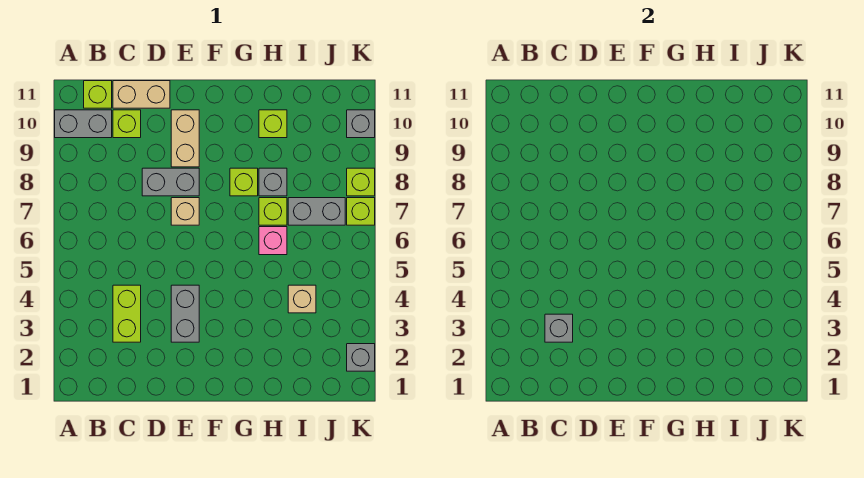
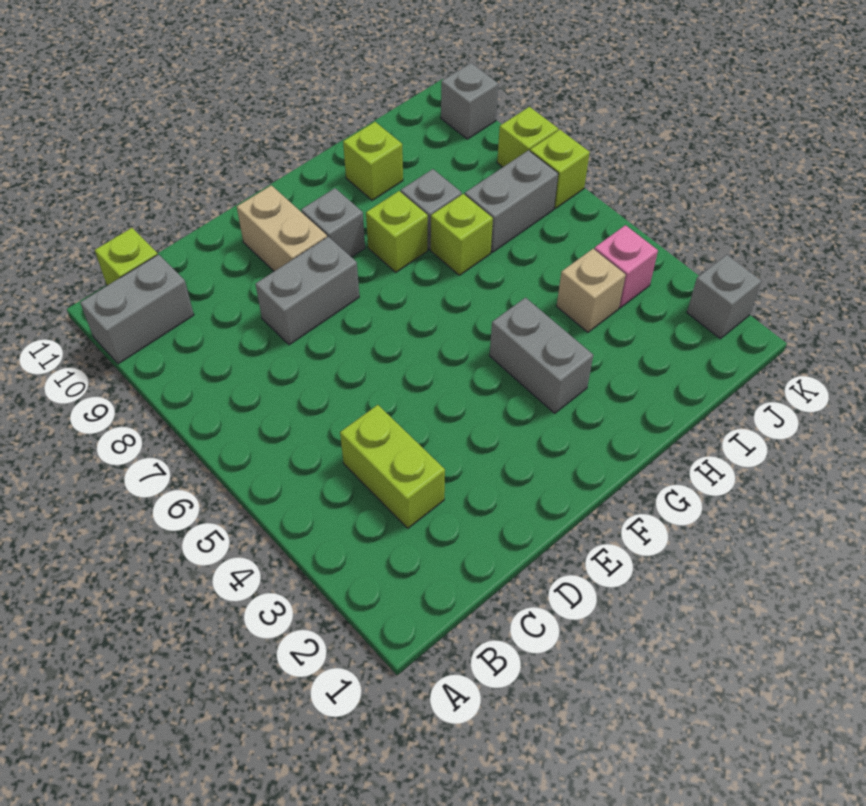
grey brick C3 level 2 -> grey brick F9 level 1
lime brick C10 level 1 -> none
tan brick C11:D11 level 1 -> none
grey brick E3:E4 level 1 -> grey brick G3:G4 level 1
tan brick E7 level 1 -> none
pink brick H6 level 1 -> pink brick J4 level 1

